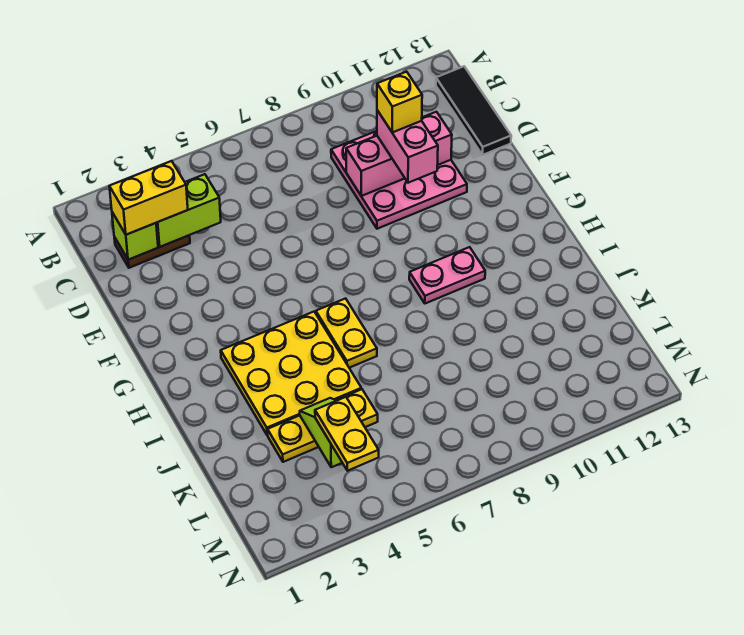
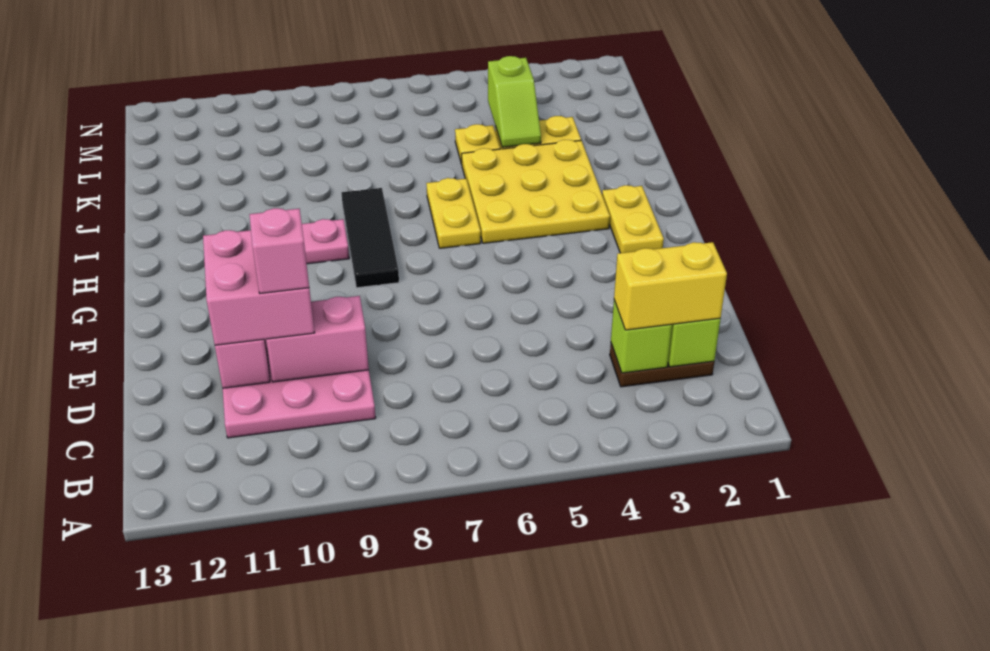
black tile B13:D13 level 1 -> black tile G8:I8 level 1
lime brick C3:C4 level 2 -> lime brick C3 level 2
pink brick D10:E10 level 3 -> pink brick D10:E11 level 3
yellow brick D10 level 4 -> pink brick D10 level 4
yellow plate L4:M4 level 3 -> yellow plate G2:H2 level 1

